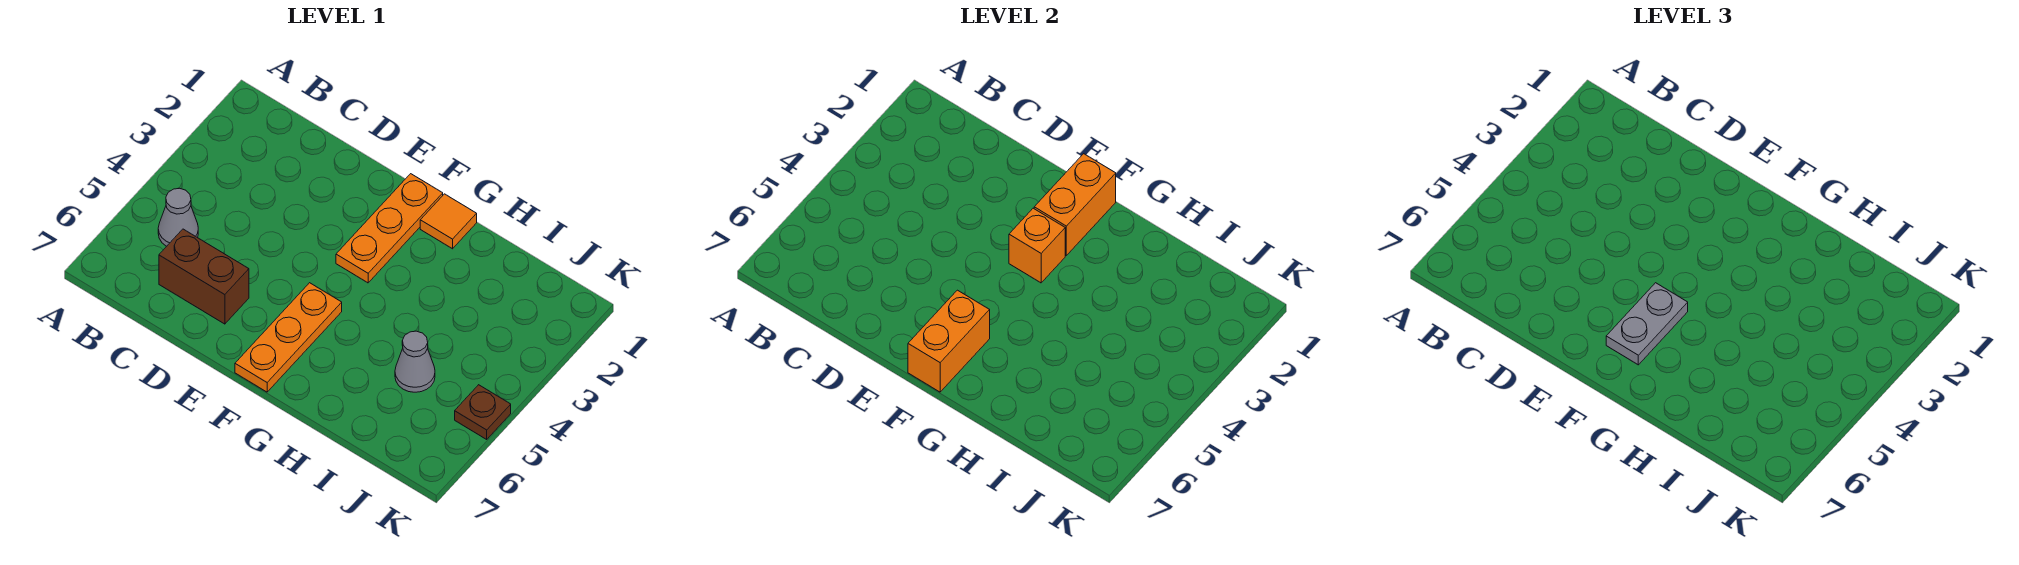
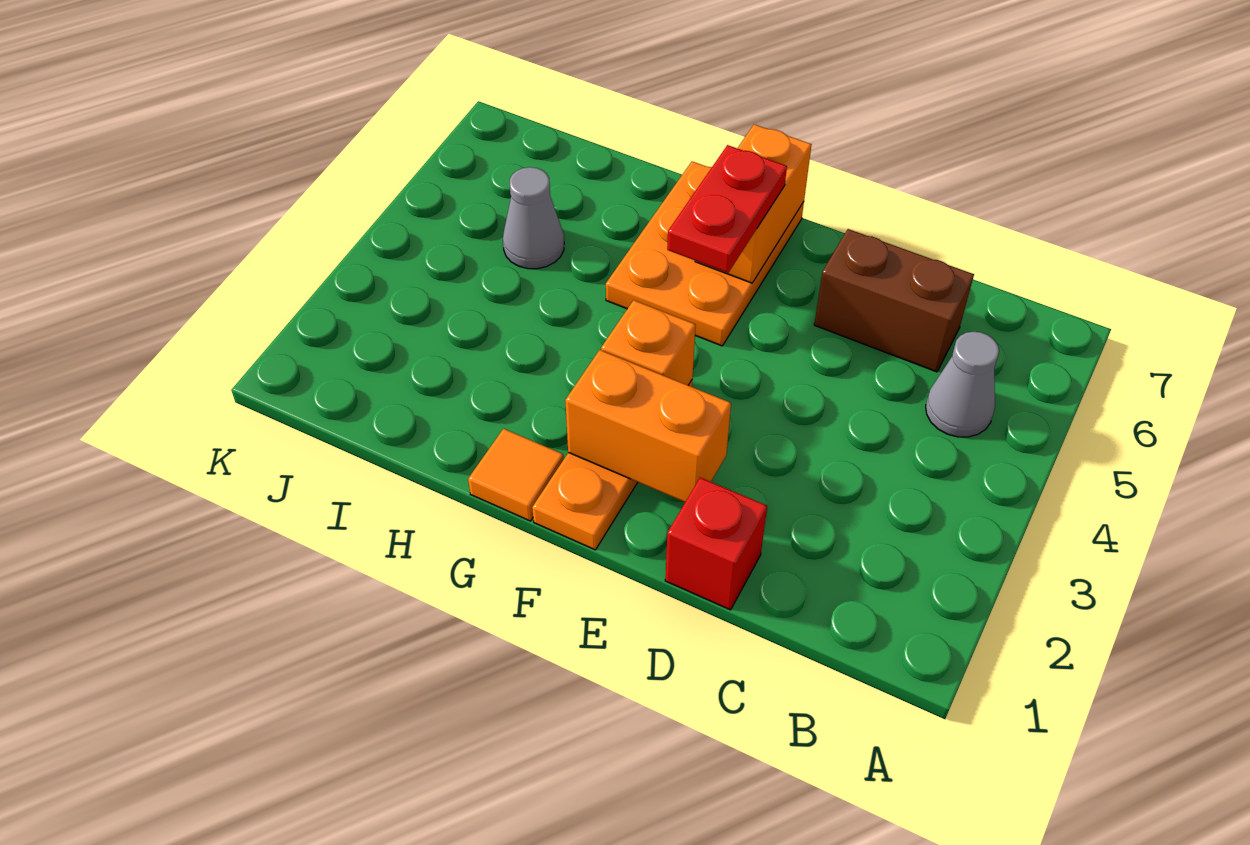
none -> red brick D1 level 1
orange brick F1:F2 level 2 -> orange brick E2:F2 level 2
orange plate F5:F7 level 1 -> orange plate F5:G7 level 1
grey plate F5:F6 level 3 -> red plate F5:F6 level 3
brown plate K5 level 1 -> none

